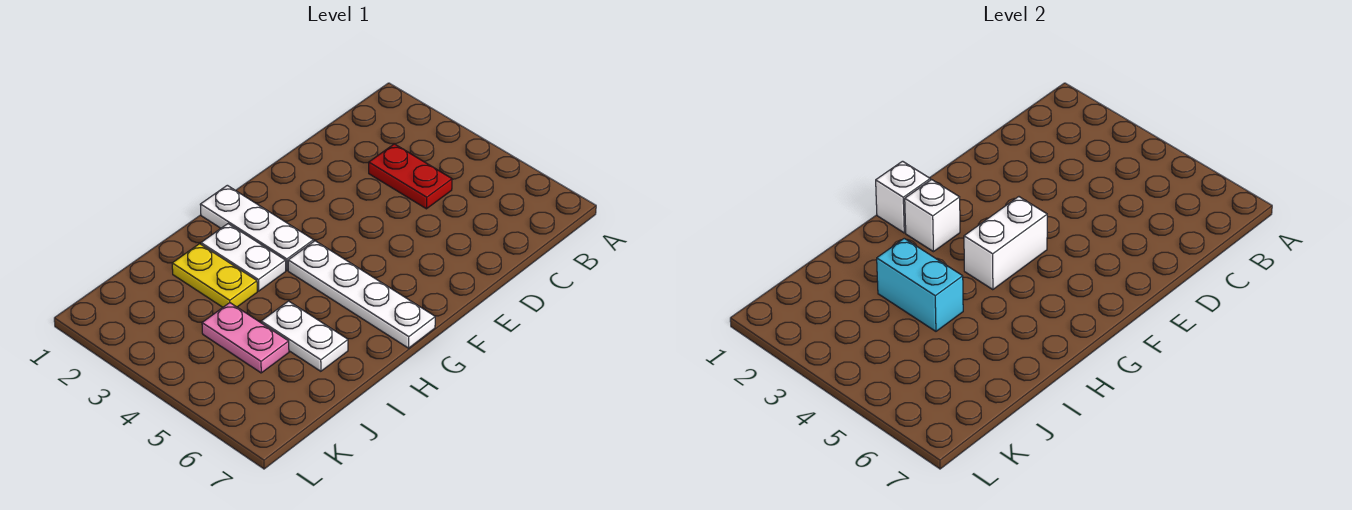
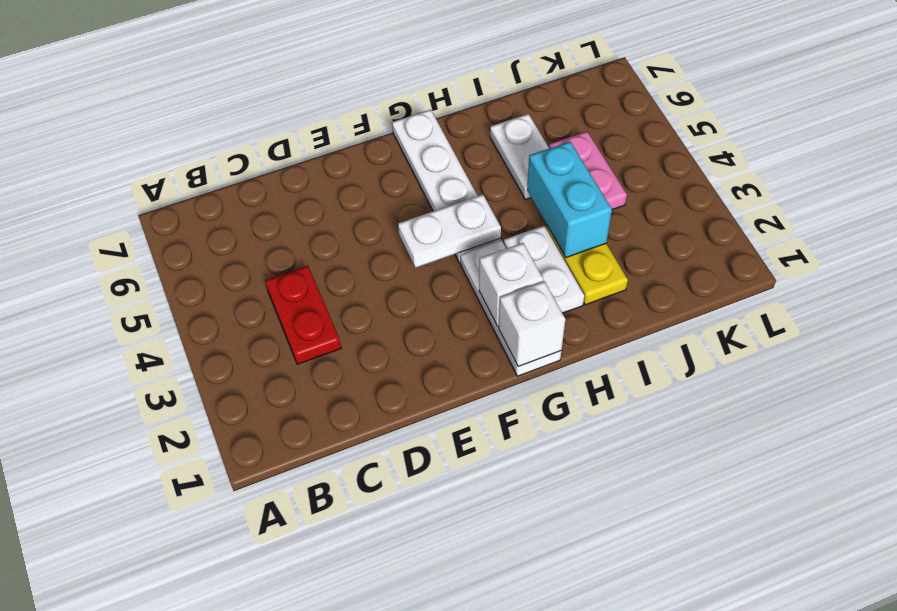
white brick F4:G4 level 2 -> white plate F4:G4 level 2

